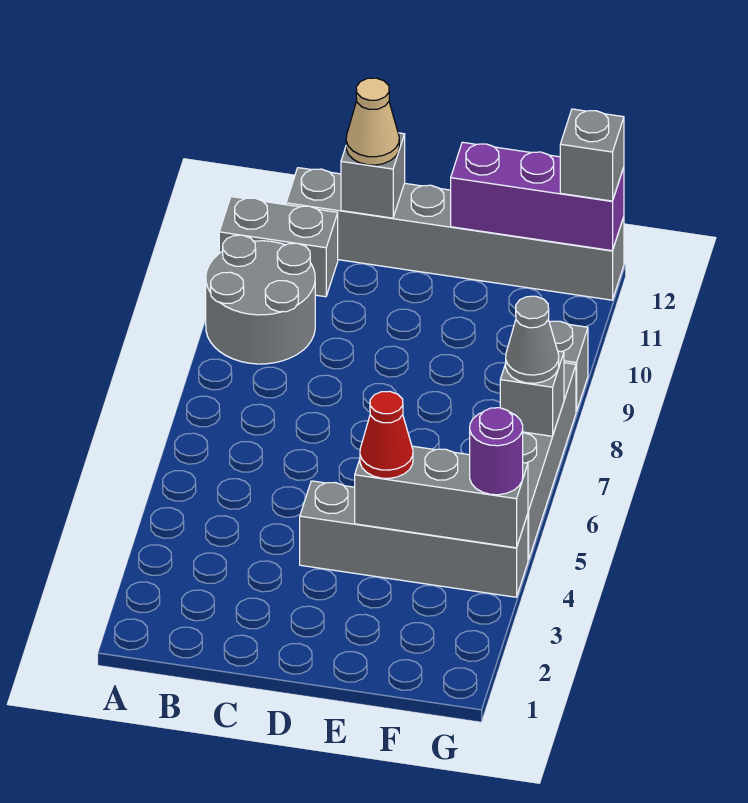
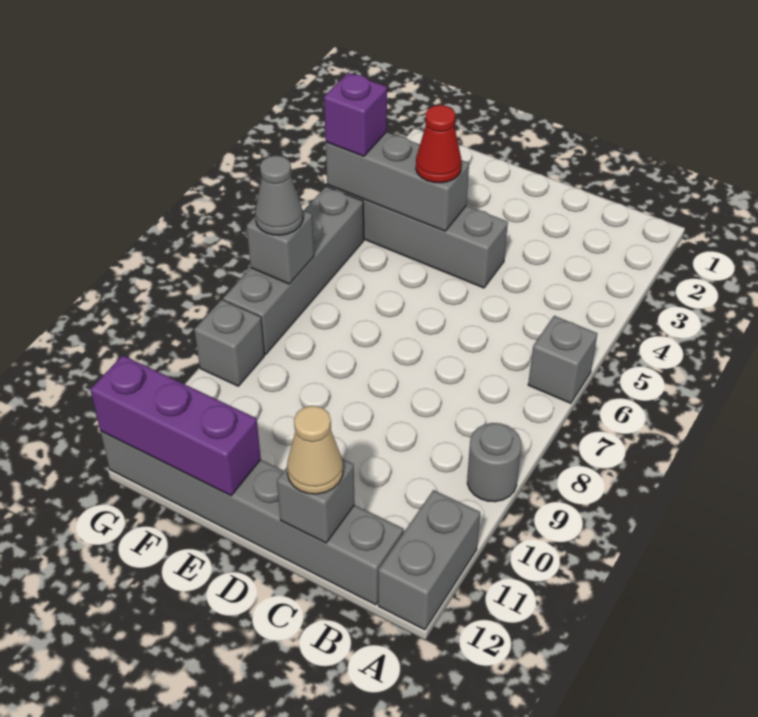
grey round brick A9:B10 level 1 -> grey round brick A9 level 1
grey brick A11:B11 level 1 -> grey brick A11:A12 level 1
purple round brick G4 level 3 -> purple brick G4 level 3
grey brick G12 level 3 -> grey brick A6 level 1

